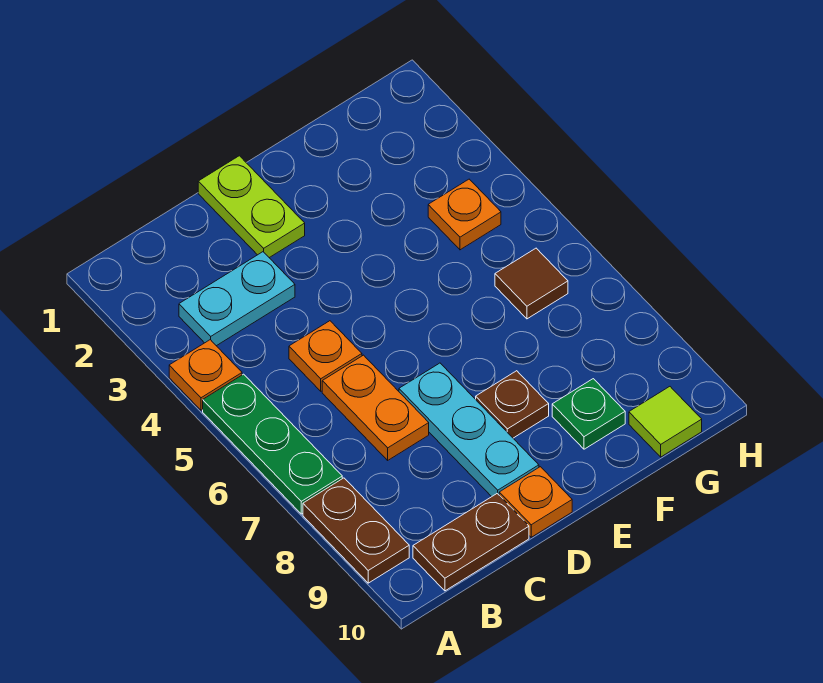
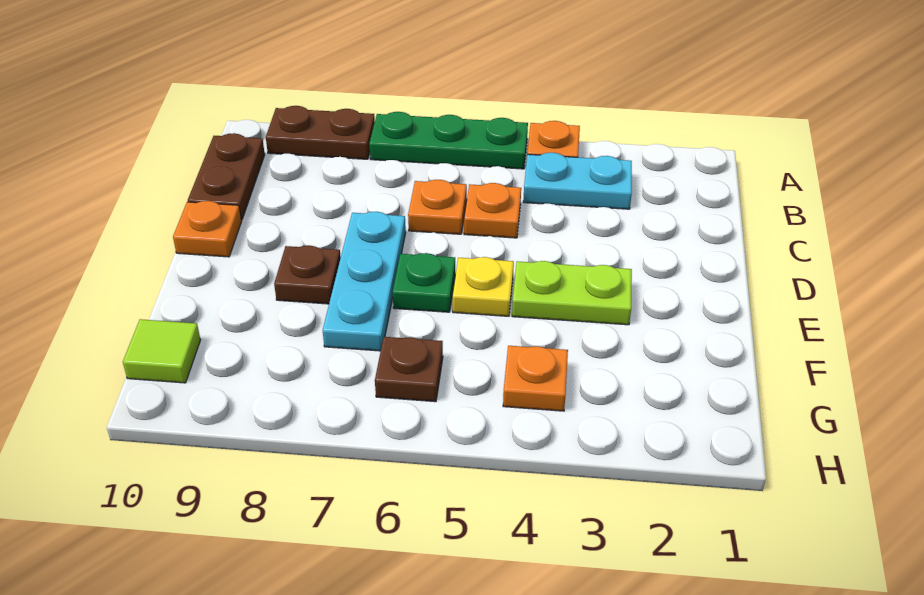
cyan plate B3:C3 level 1 -> cyan plate B3:B4 level 1
orange plate C6:C7 level 1 -> orange plate C6 level 1
lime plate D1:D2 level 1 -> lime plate E3:E4 level 1
cyan plate D7:D9 level 1 -> cyan plate D7:F7 level 1
none -> yellow plate E5 level 1
green plate F9 level 1 -> green plate E6 level 1
brown tile G6 level 1 -> brown plate G6 level 1

